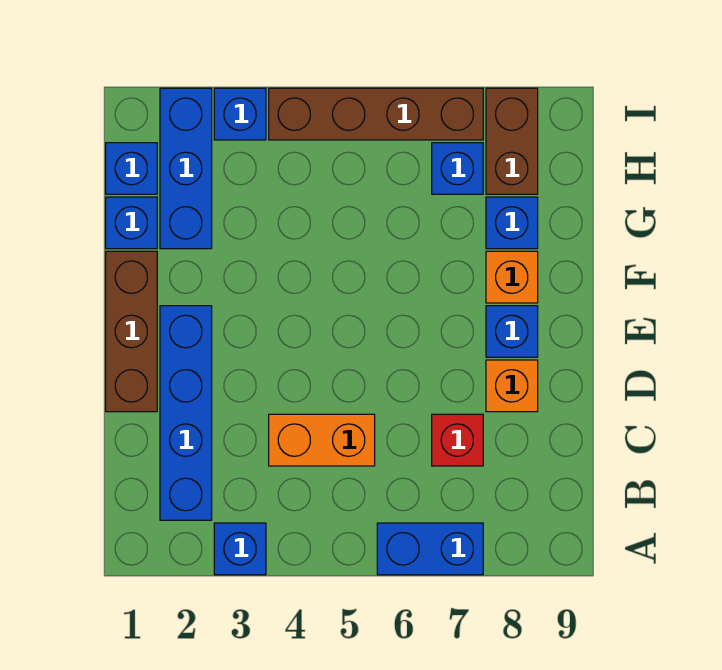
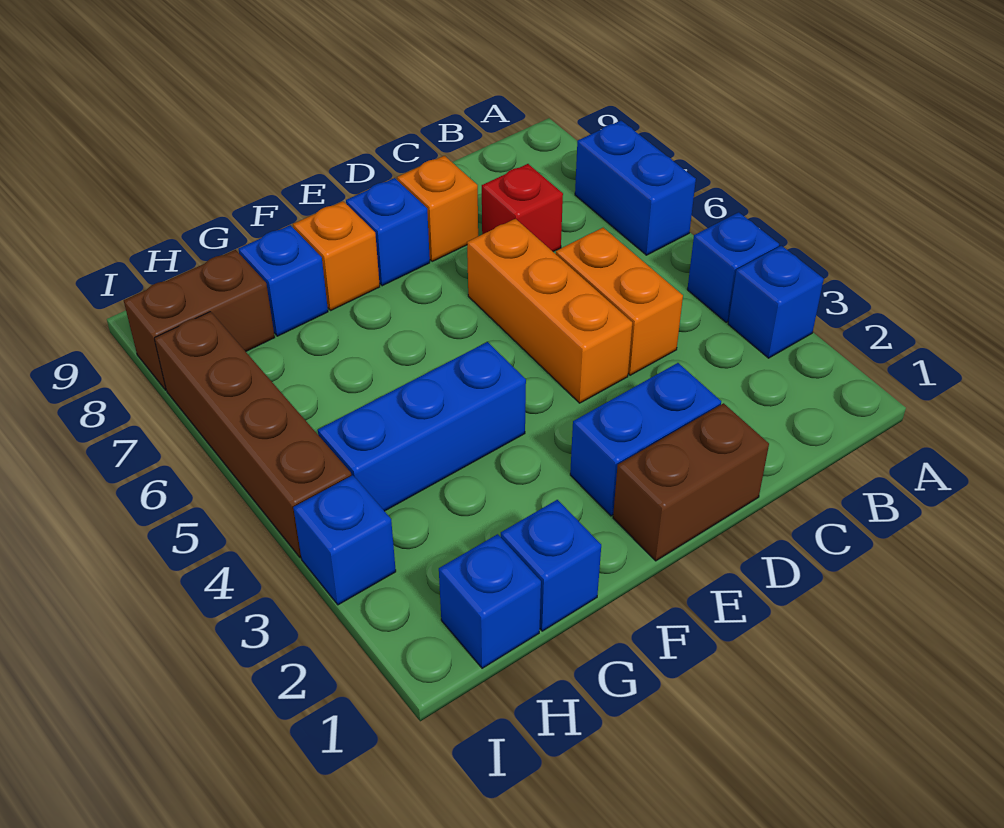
blue brick B2:E2 level 1 -> blue brick D2:E2 level 1
brown brick D1:F1 level 1 -> brown brick D1:E1 level 1
none -> orange brick D4:D6 level 1
blue brick G2:I2 level 1 -> blue brick F4:H4 level 1
blue brick H7 level 1 -> blue brick A4 level 1

